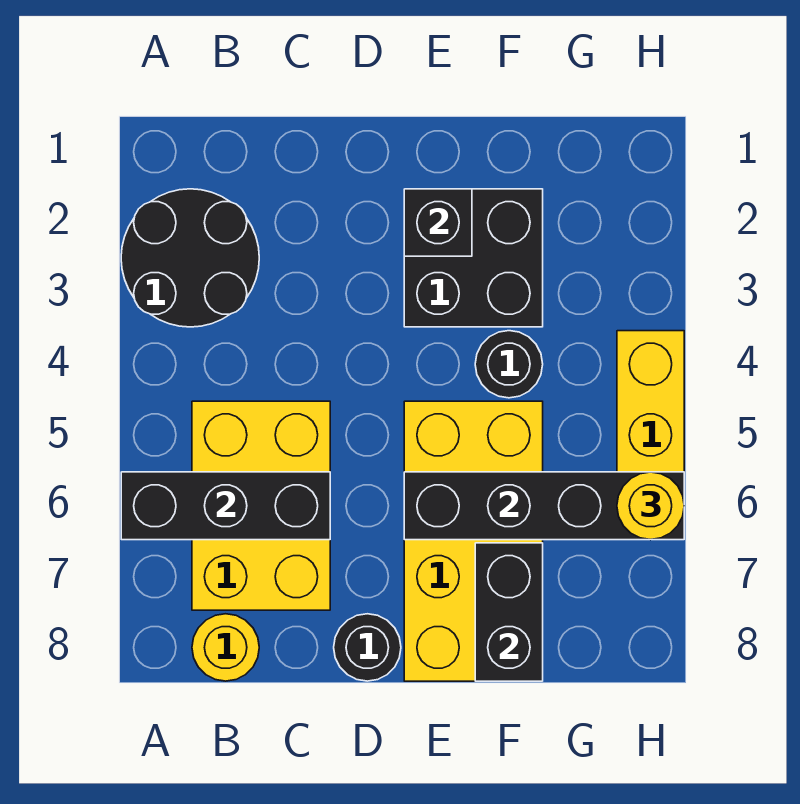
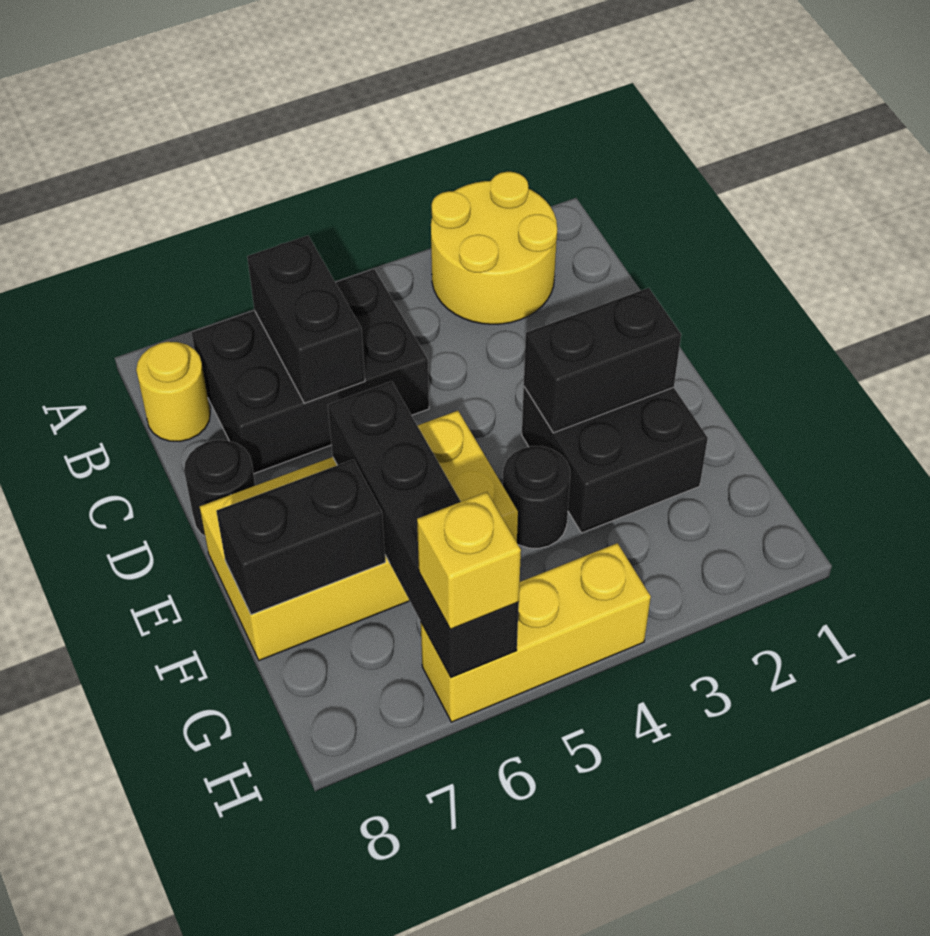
black round brick A2:B3 level 1 -> yellow round brick A2:B3 level 1
black brick A6:C6 level 2 -> black brick B6:C6 level 2
yellow brick B5:C7 level 1 -> black brick B5:C7 level 1
black brick E2 level 2 -> black brick E2:E3 level 2
yellow round brick H6 level 3 -> yellow brick H6 level 3

